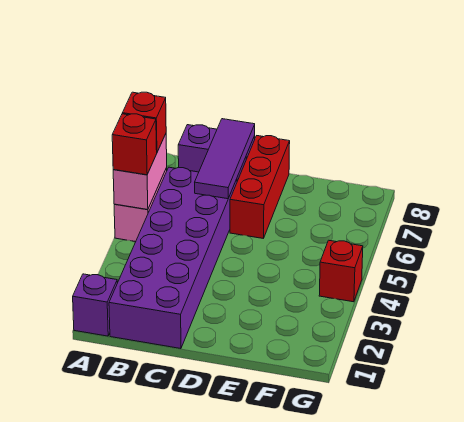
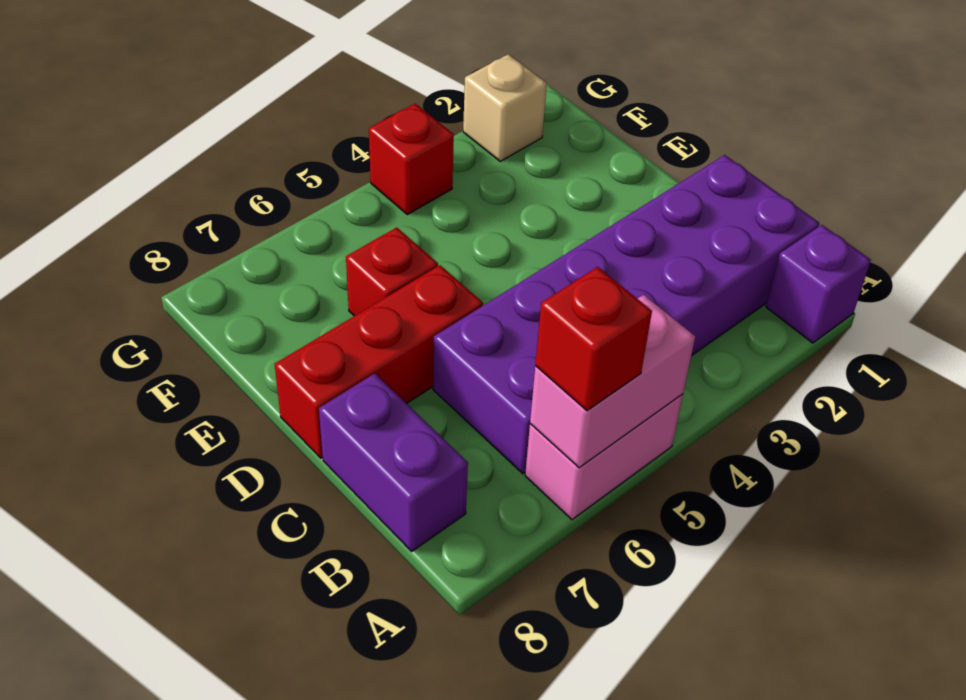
red brick A5 level 3 -> red brick E6 level 1
purple tile C6:C8 level 2 -> none
none -> tan brick G2 level 1

